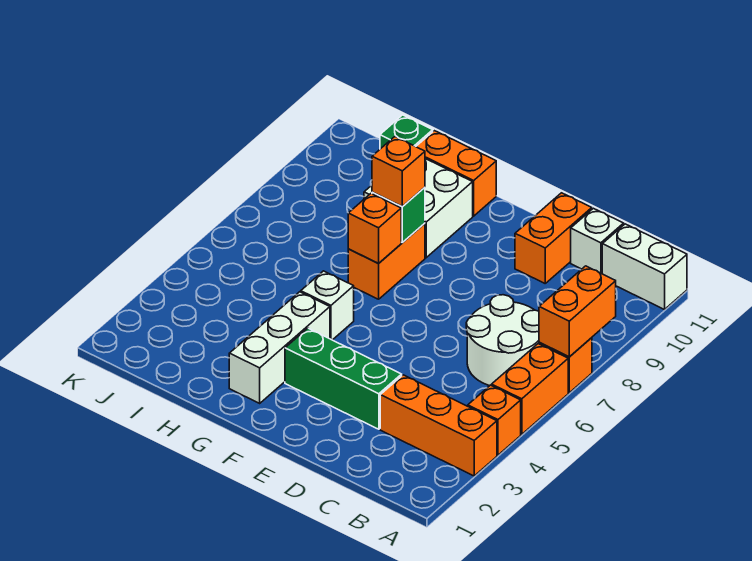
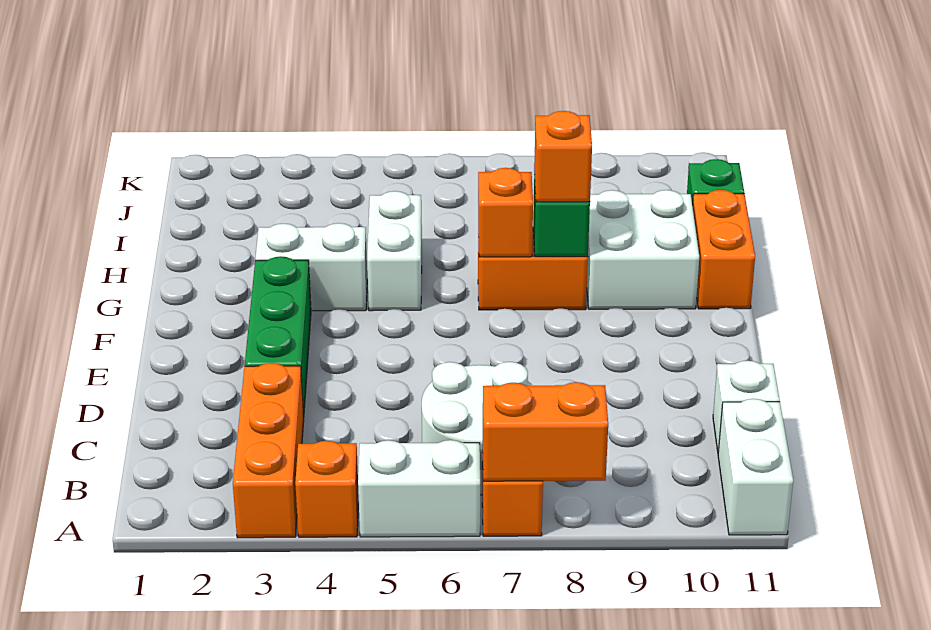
orange brick A5:A6 level 1 -> white brick A5:A6 level 1
orange brick D10:D11 level 1 -> none
white brick G2:G4 level 1 -> white brick G3:G4 level 1
white brick G5 level 1 -> white brick G5:H5 level 1

